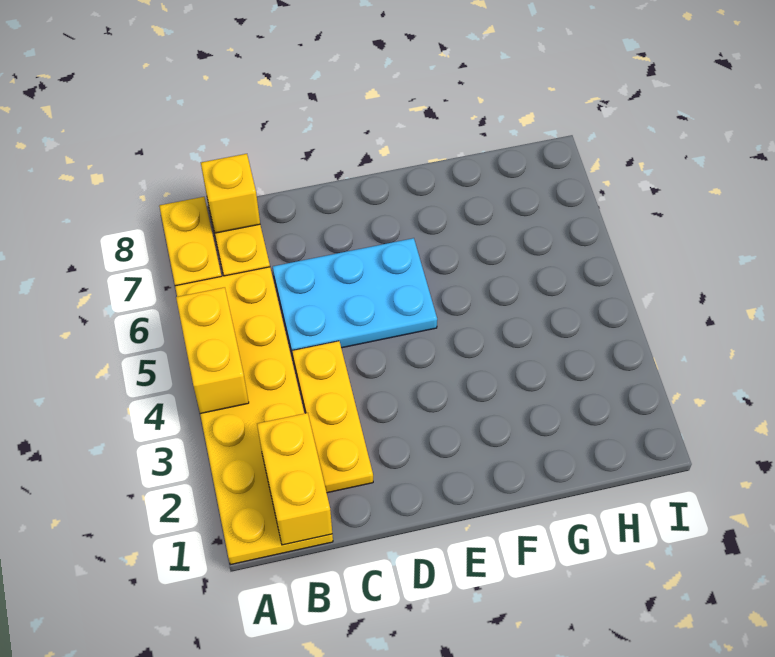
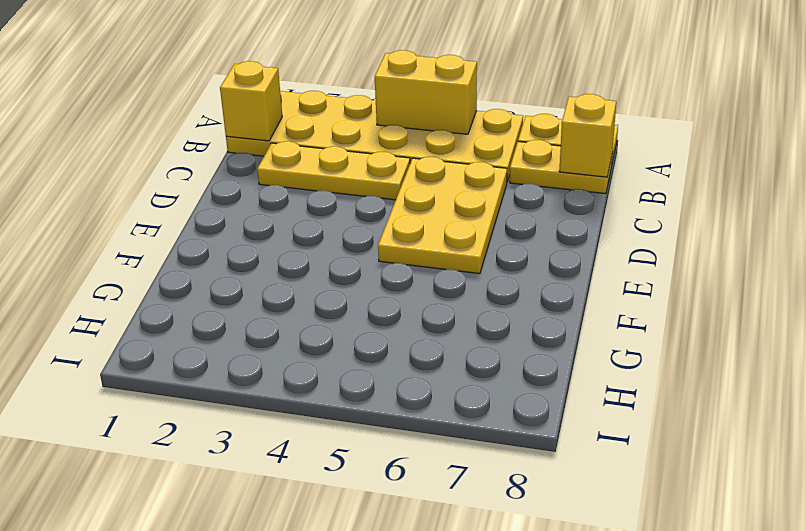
yellow brick B1:B2 level 2 -> yellow brick B1 level 2
cyan plate C5:E6 level 1 -> yellow plate C5:E6 level 1

